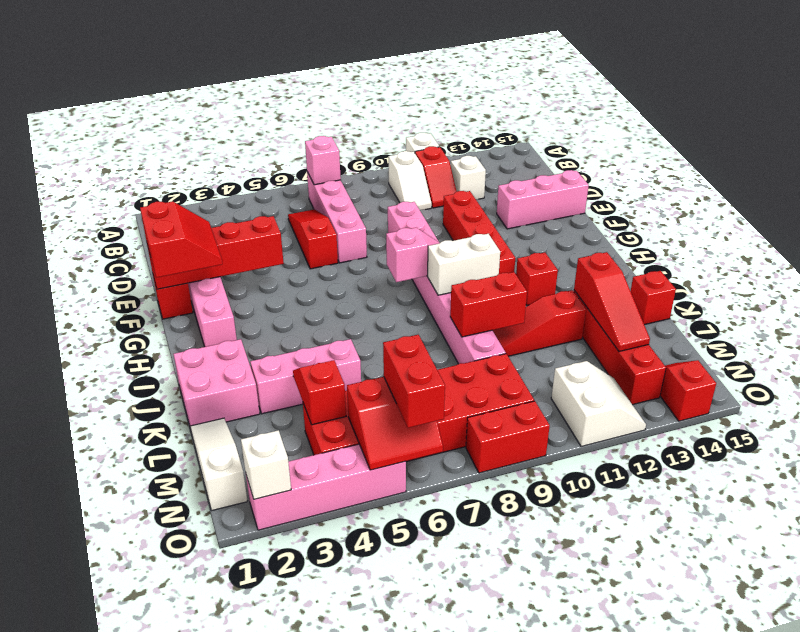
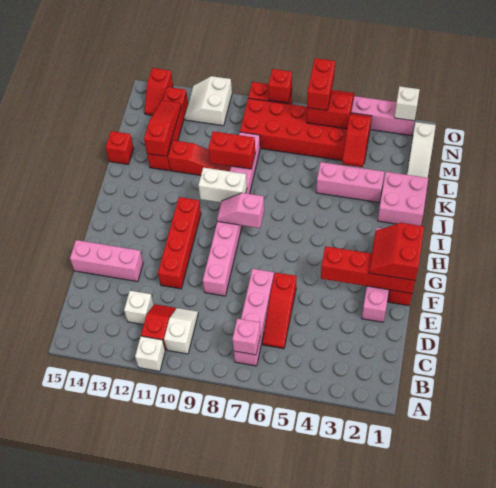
red brick I12 level 1 -> red brick O8 level 2

